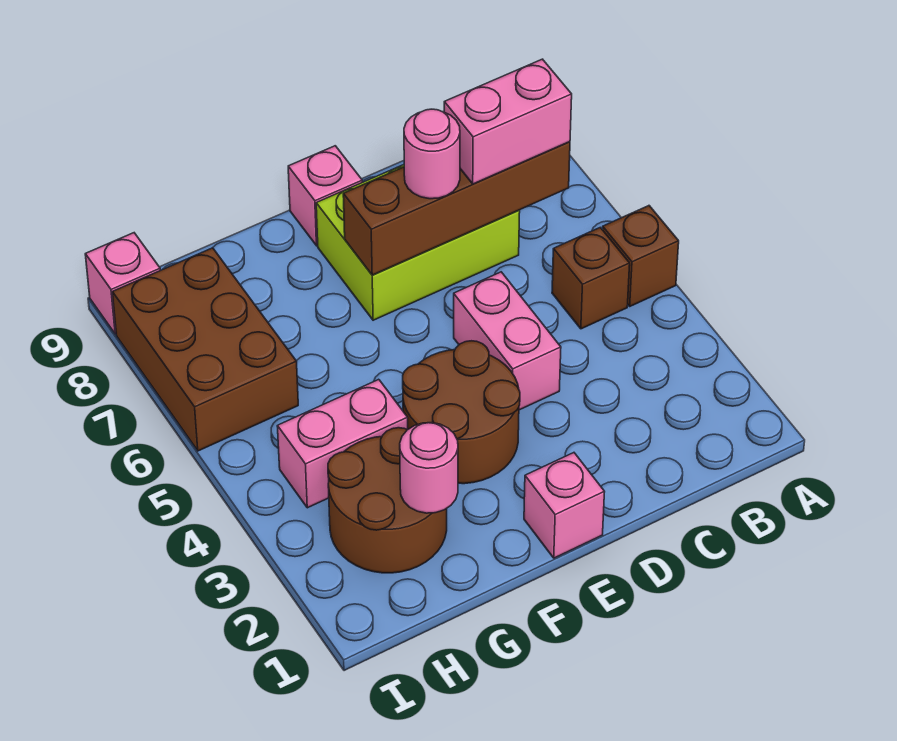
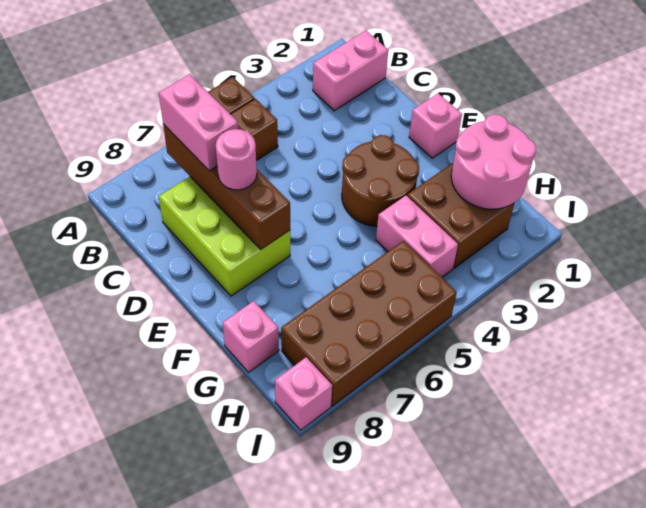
pink brick D4:D5 level 1 -> pink brick B1:B2 level 1
pink brick E9 level 1 -> pink brick G9 level 1
brown round brick G2:H3 level 1 -> brown brick G2:H3 level 1
pink round brick G2 level 2 -> pink round brick G1:H2 level 2
brown brick H6:I8 level 1 -> brown brick H5:I8 level 1

